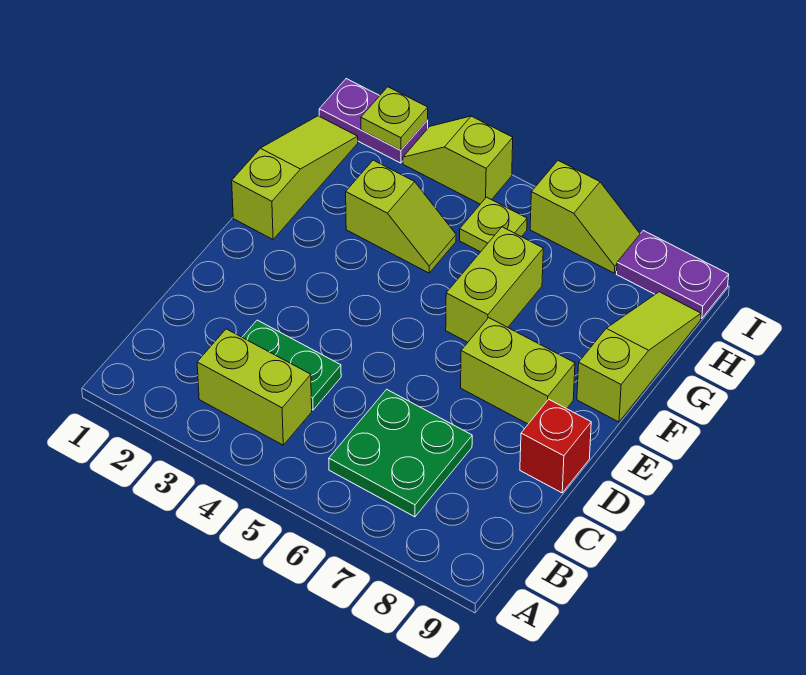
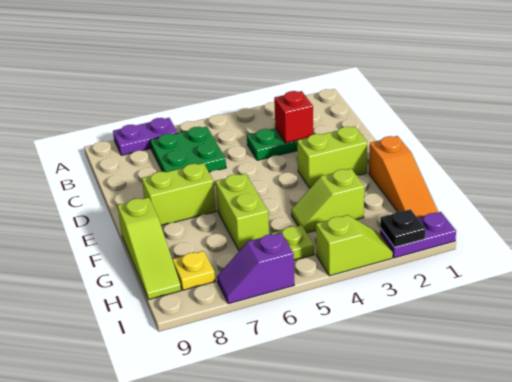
lime brick B3:B4 level 1 -> lime brick E2:E3 level 1
red brick D9 level 1 -> red brick C3 level 2
lime slope F1:H1 level 1 top F -> orange slope F1:H1 level 1 top F
none -> yellow plate H8 level 1
lime plate I2 level 2 -> black plate I2 level 2
lime slope I6:I7 level 1 top 6 -> purple slope I6:I7 level 1 top 6
purple plate I8:I9 level 1 -> purple plate A7:A8 level 1

